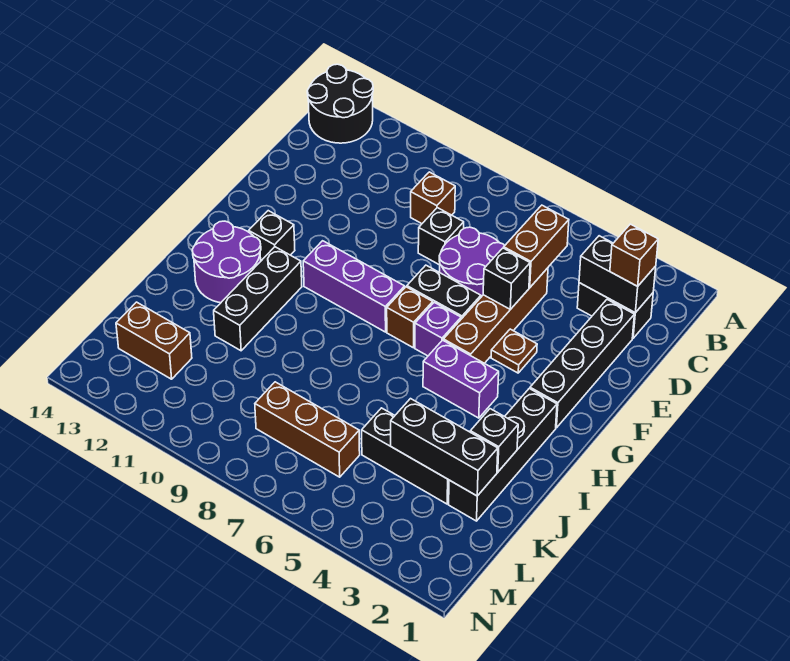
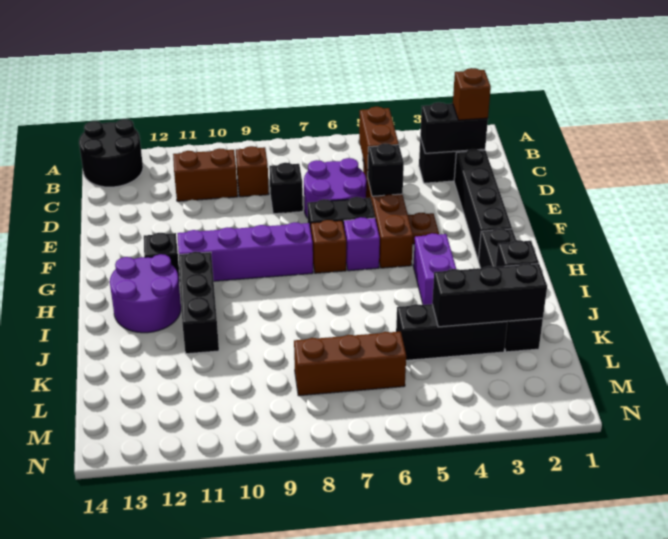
purple brick G8:G10 level 1 -> purple brick G8:G11 level 1
purple brick H4:H5 level 1 -> purple brick H4:I4 level 1
brown brick L12:L13 level 1 -> brown brick C10:C11 level 1

